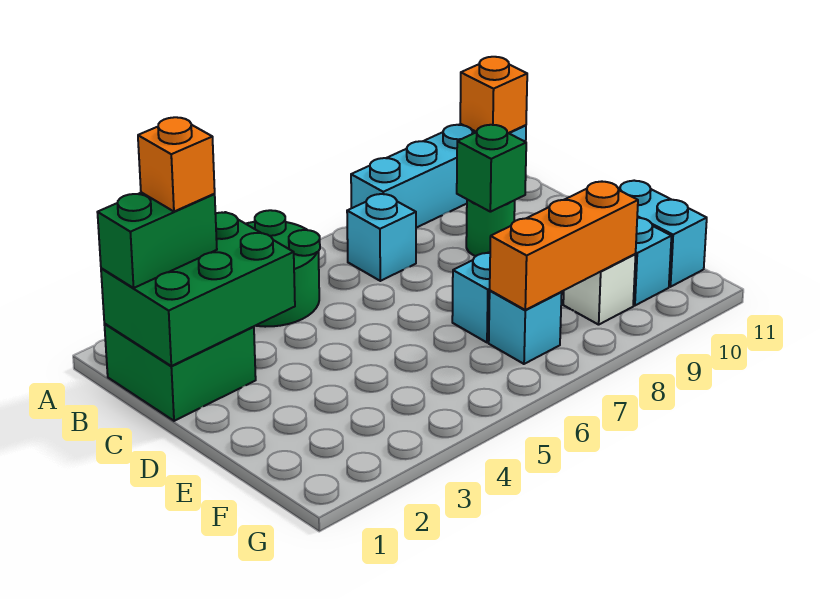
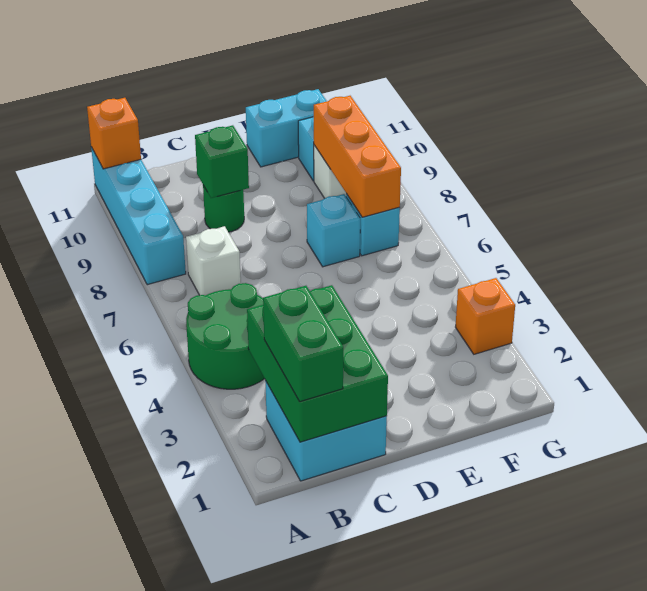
green brick B1:C2 level 1 -> cyan brick B1:C2 level 1
orange brick B2 level 4 -> orange brick G3 level 1
cyan brick B7 level 1 -> white brick B7 level 1

